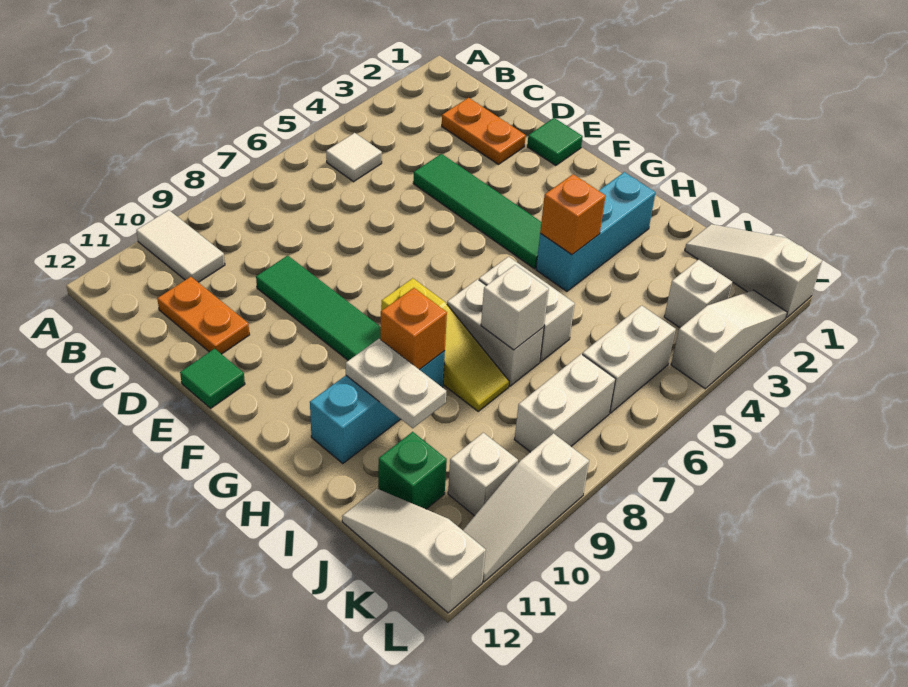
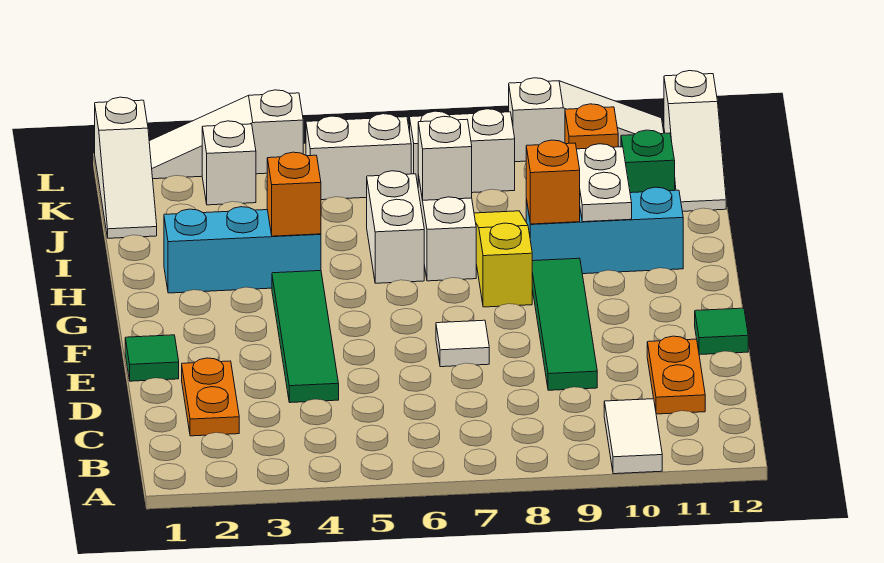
white tile B5 level 1 -> white tile E7 level 1
white brick K10 level 1 -> orange brick K10 level 1

